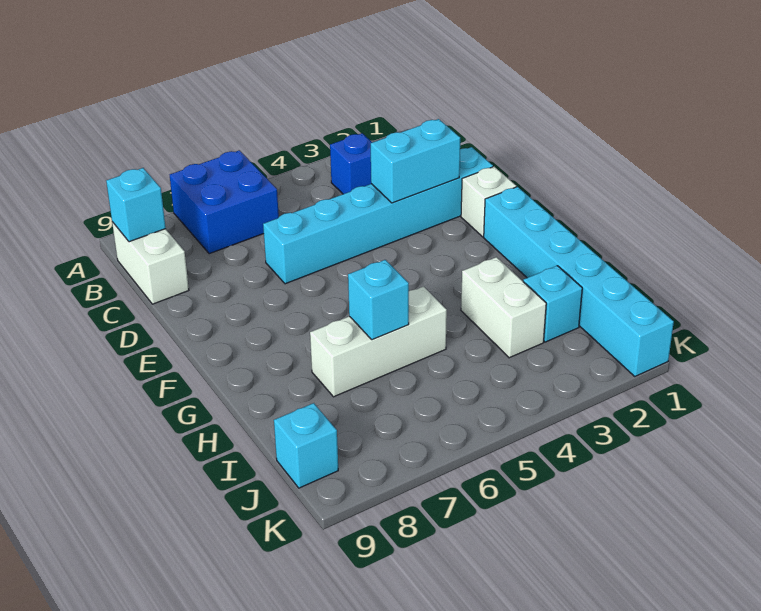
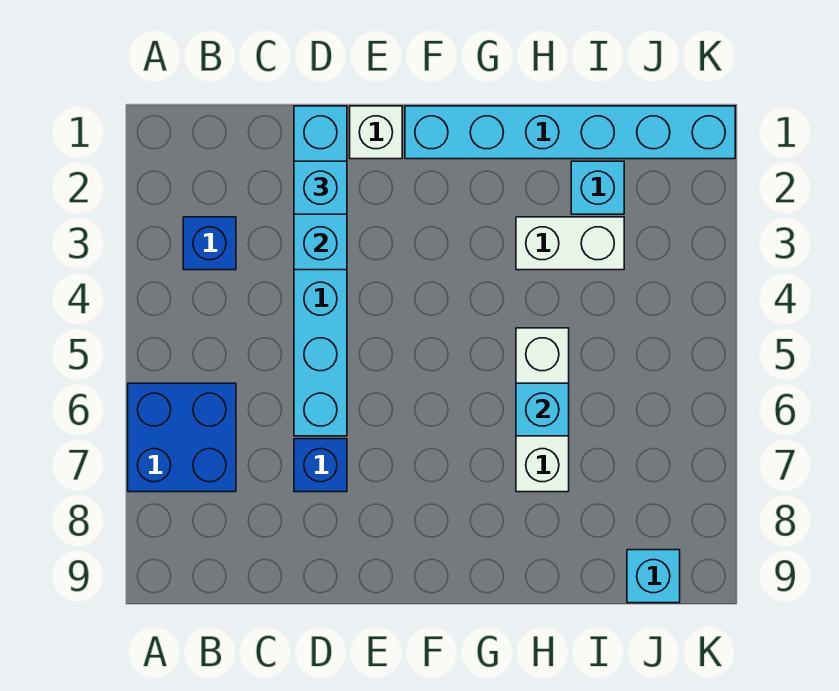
white brick B9:C9 level 1 -> none
cyan brick B9 level 2 -> cyan brick D2 level 3
none -> blue brick D7 level 1

